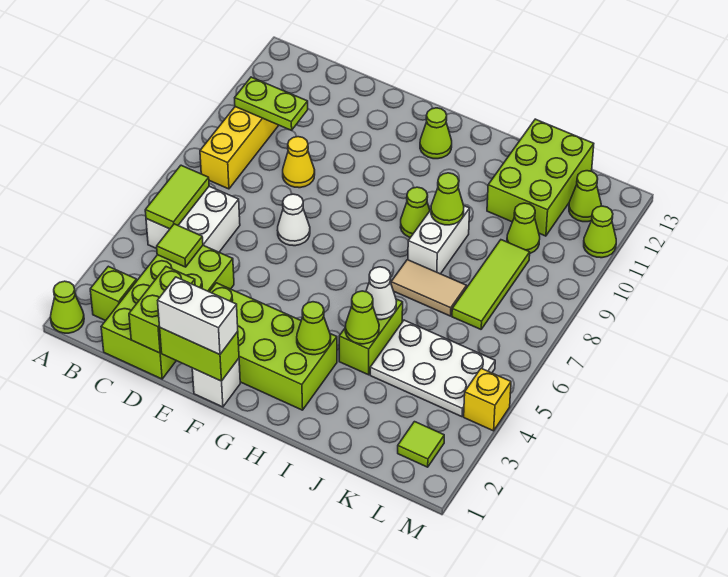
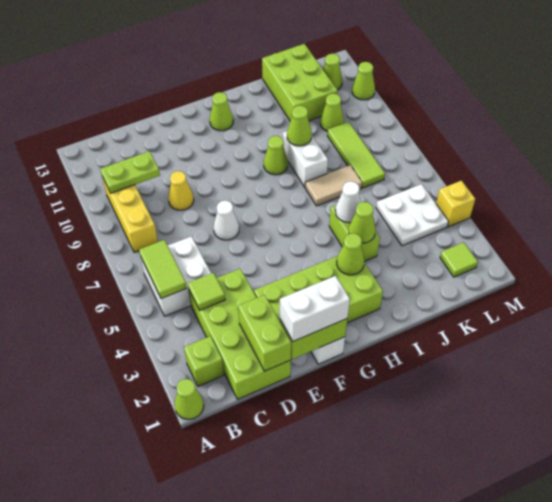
white plate J4:L5 level 1 -> white plate K4:L5 level 1

